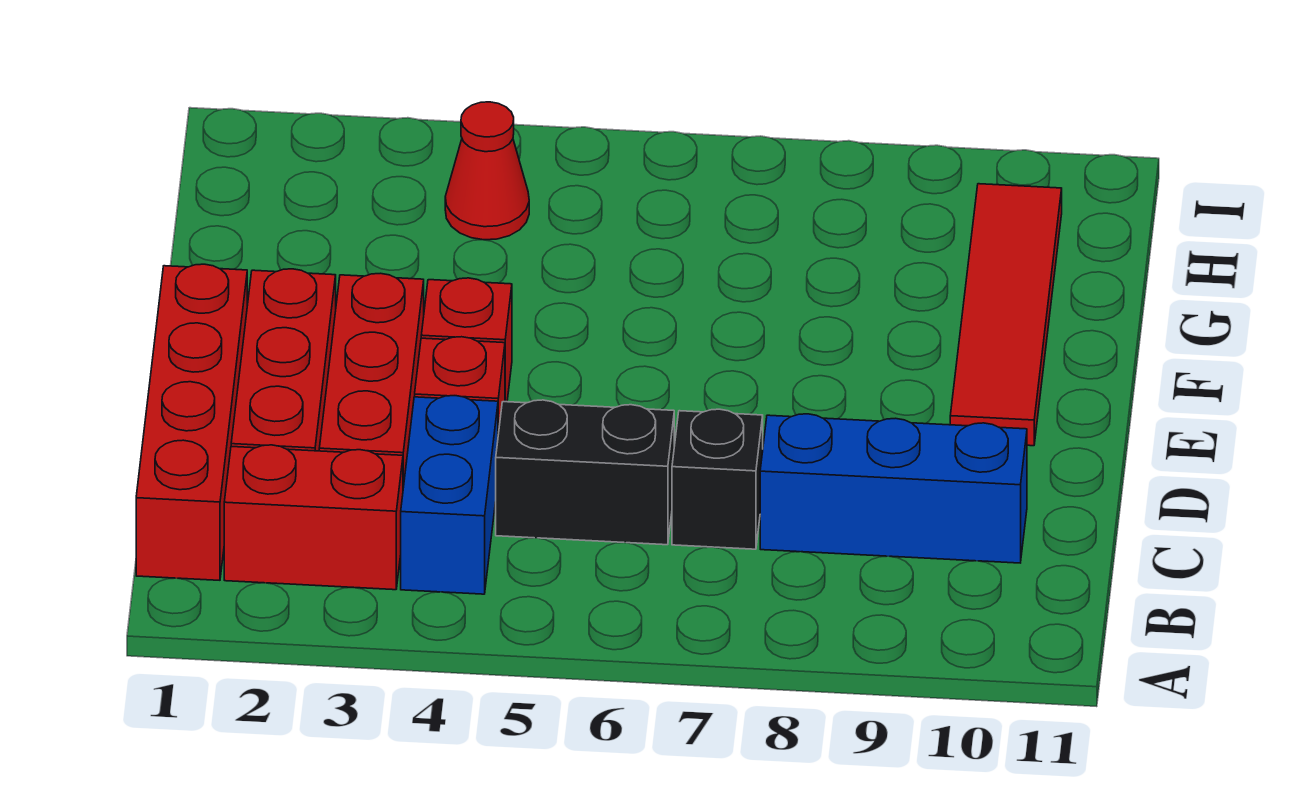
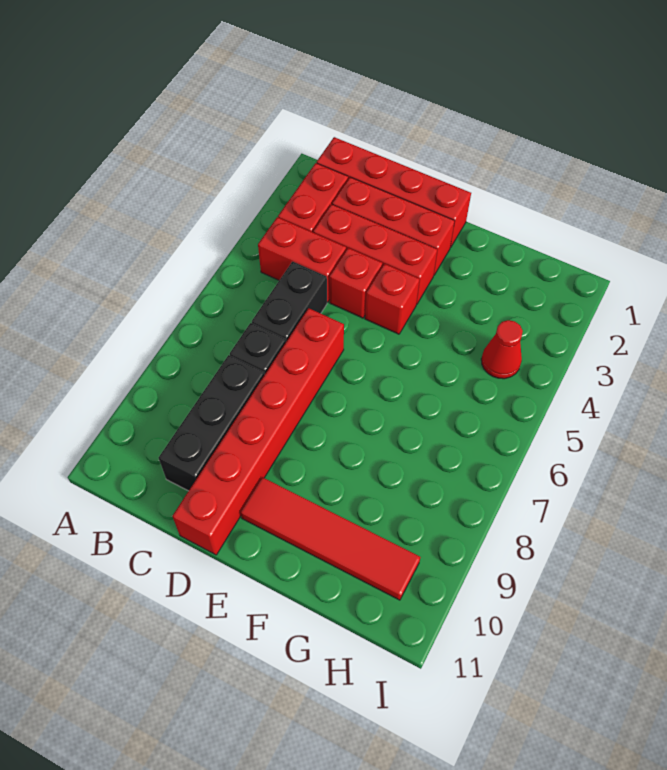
blue brick B4:C4 level 1 -> red brick B4:C4 level 1
blue brick C8:C10 level 1 -> black brick C8:C10 level 1
none -> red brick D6:D11 level 1

